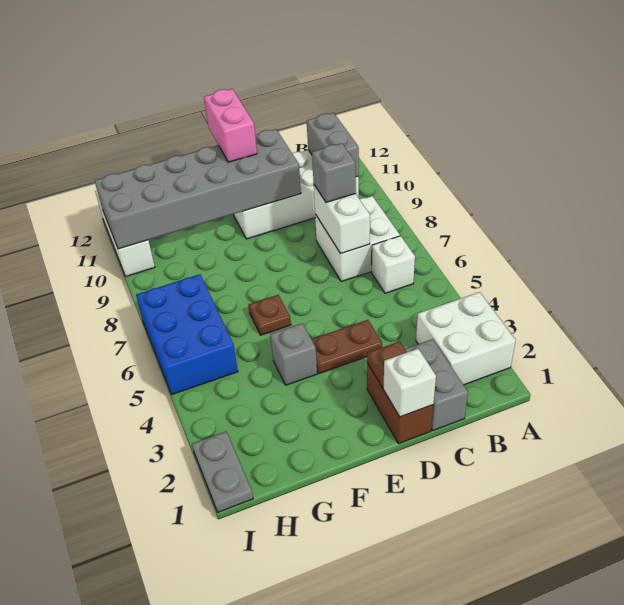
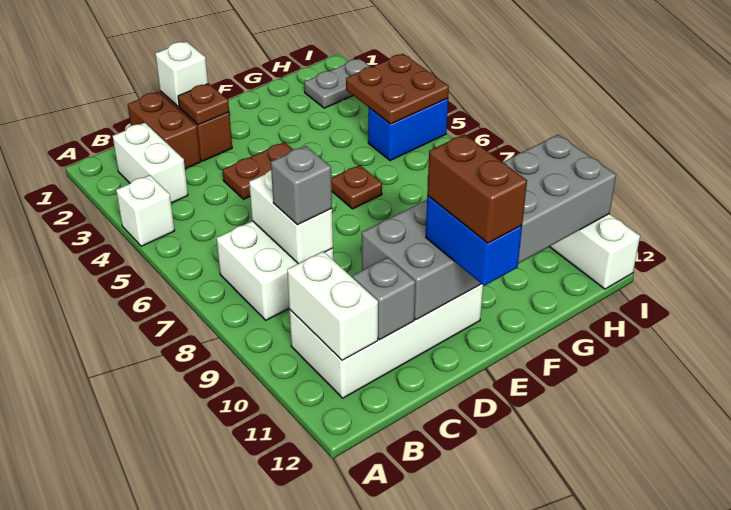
white brick A2:B3 level 1 -> white brick B2:B3 level 1
white brick B6 level 1 -> white brick A4 level 1
grey brick B10:B11 level 2 -> white brick B10:B11 level 2
grey brick C1:C2 level 1 -> brown brick C1:C2 level 1
pink brick E11:E12 level 3 -> blue brick E11:E12 level 3
none -> brown brick E11:E12 level 4
grey brick F4 level 1 -> grey brick C11 level 2
none -> brown plate H4:I5 level 2
blue brick H5:I7 level 1 -> blue brick H5:I5 level 1
grey plate I1:I2 level 1 -> grey plate H2:I2 level 1

